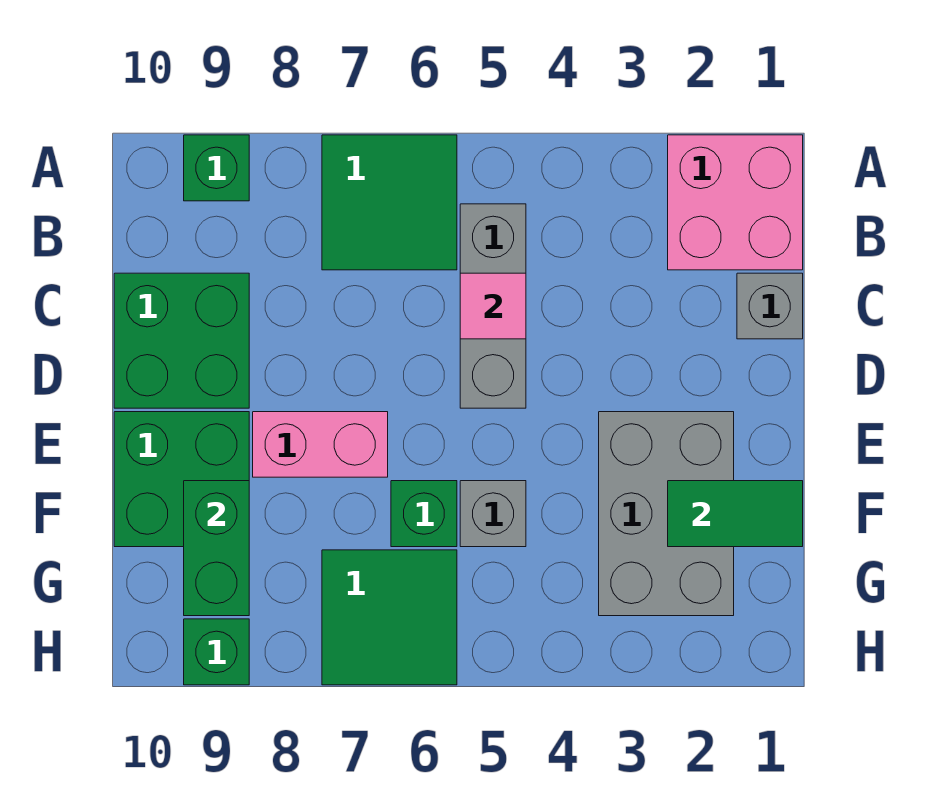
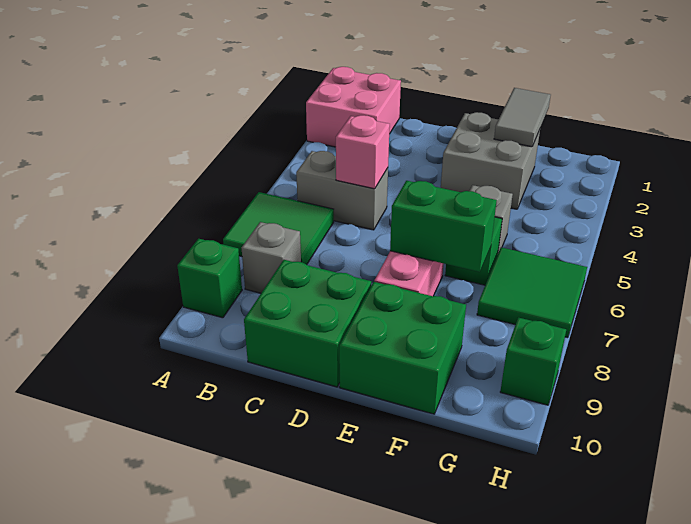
grey brick B5:D5 level 1 -> grey brick B5:C5 level 1
grey brick C1 level 1 -> grey brick B8 level 1
pink tile C5 level 2 -> pink brick C5 level 2
grey brick E2:G3 level 1 -> grey brick E2:F3 level 1
green tile F1:F2 level 2 -> grey tile F1:F2 level 2
green brick F9:G9 level 2 -> green brick E7:F7 level 2

